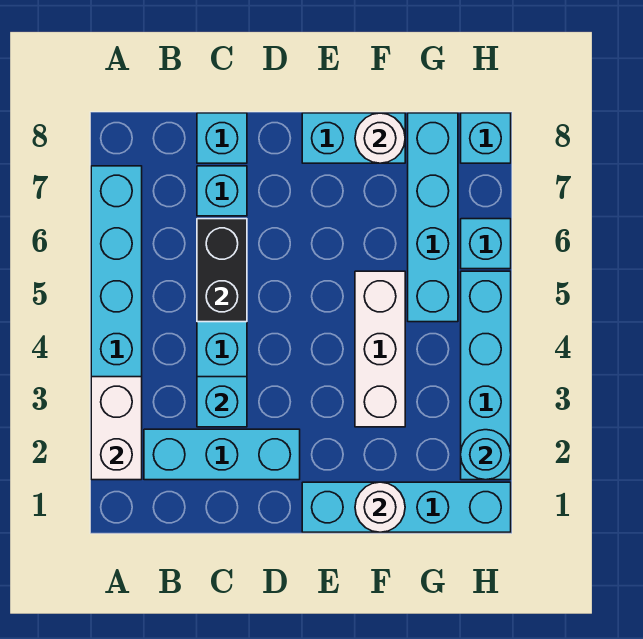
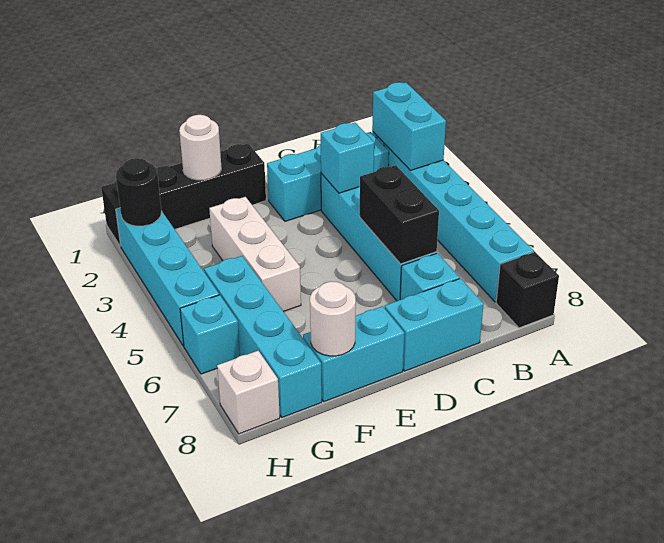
white brick A2:A3 level 2 -> cyan brick A2:A3 level 2
none -> black brick A8 level 1
cyan brick C8 level 1 -> cyan brick C8:D8 level 1
cyan brick E1:H1 level 1 -> black brick E1:H1 level 1
cyan round brick H2 level 2 -> black round brick H2 level 2
cyan brick H8 level 1 -> white brick H8 level 1

